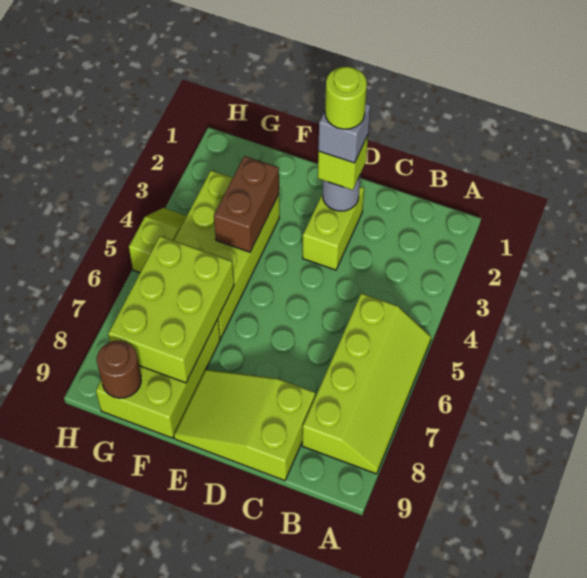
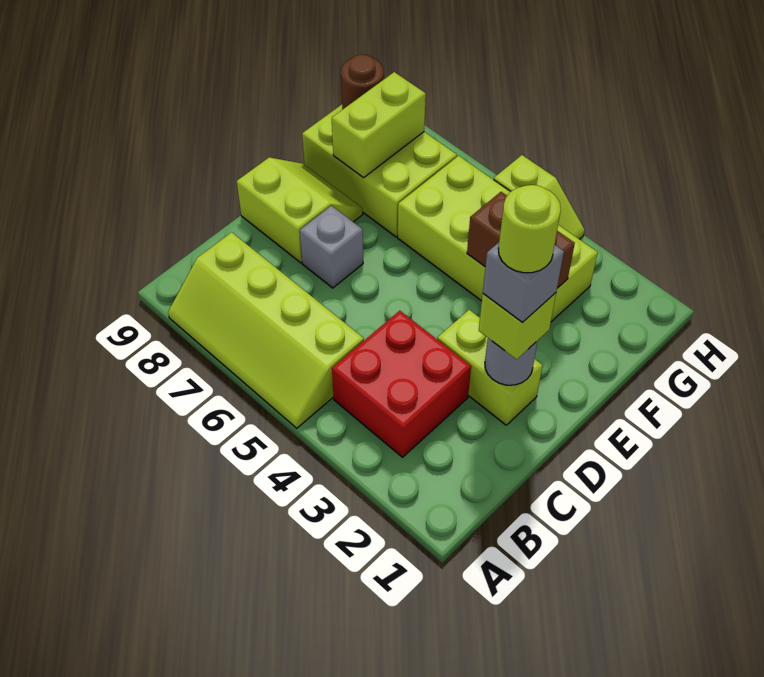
none -> red brick B3:C4 level 1
lime slope C8:E9 level 1 top C -> lime slope D8:E9 level 1 top D
none -> grey brick D7 level 1
lime brick F6:G8 level 2 -> lime brick F8:G8 level 2

